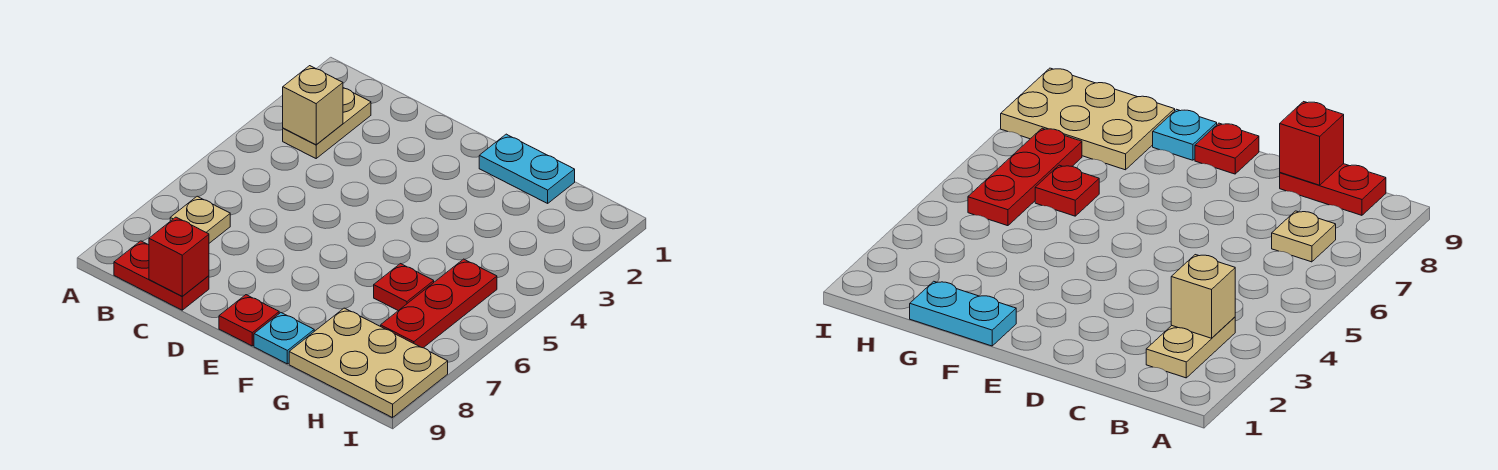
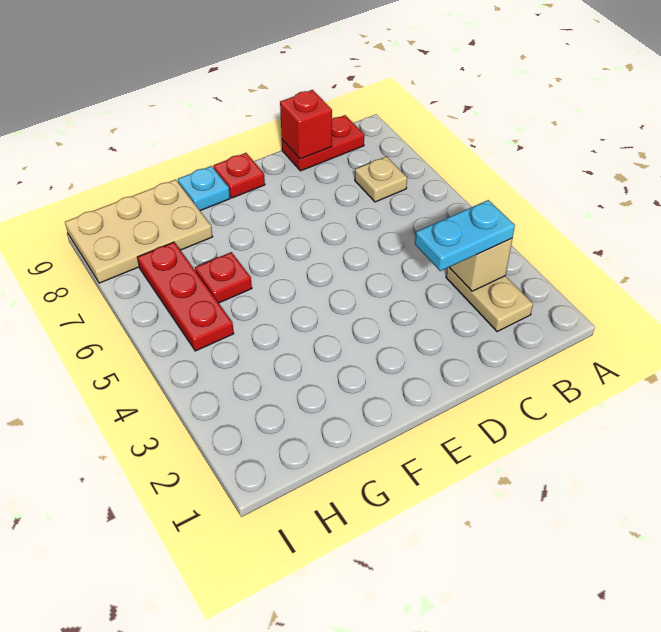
cyan plate F1:G1 level 1 -> cyan plate B3:C3 level 3

